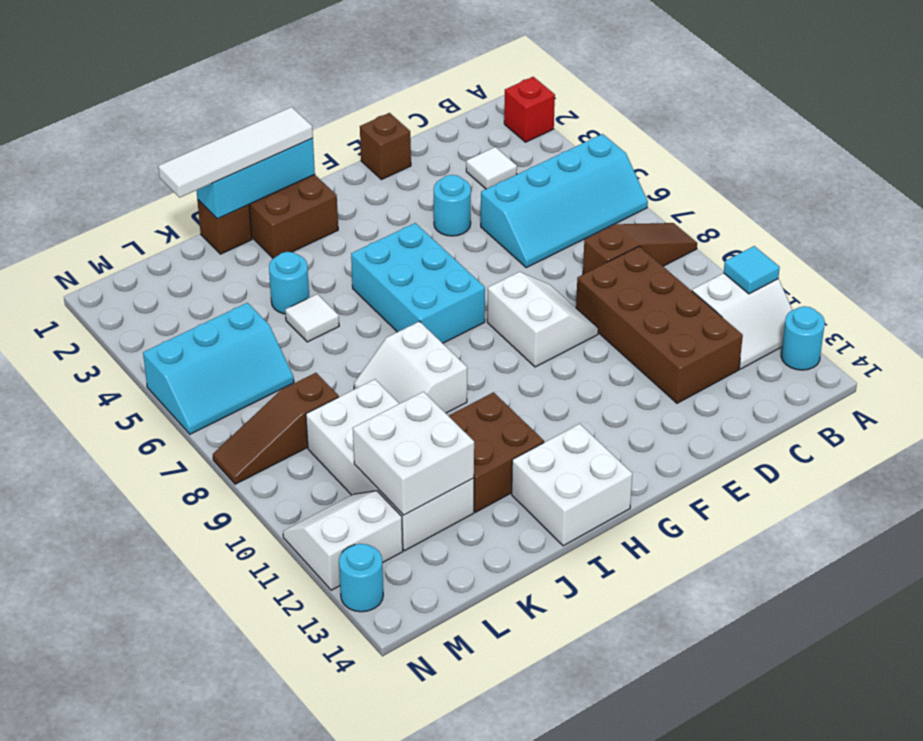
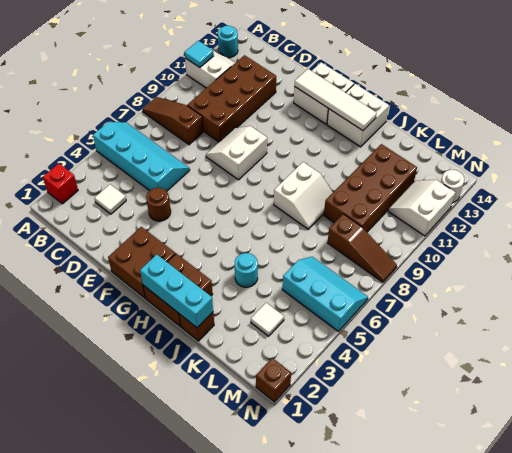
brown brick E1 level 1 -> brown brick N1 level 1
cyan round brick E4 level 1 -> brown round brick E4 level 1
cyan brick G5:H7 level 1 -> none
white tile H1:K1 level 3 -> white tile F13:I13 level 2
brown brick I11:J12 level 1 -> brown brick F1:G2 level 1
white tile J5 level 1 -> white tile L3 level 1
white brick K9:L12 level 1 -> brown brick K9:L12 level 1
white brick K11:L12 level 2 -> white brick F13:G14 level 1
white slope M11:N12 level 1 top 12 -> white slope M11:N12 level 1 top N
cyan round brick N13 level 1 -> white round brick N13 level 1

